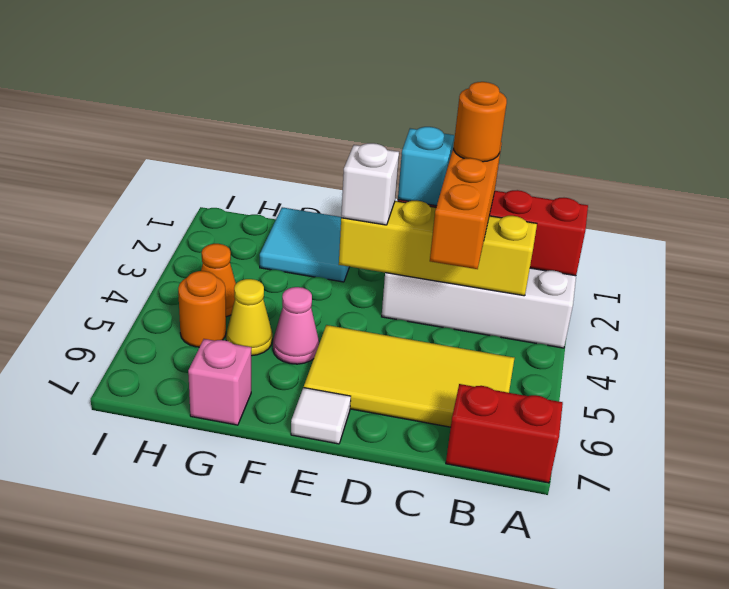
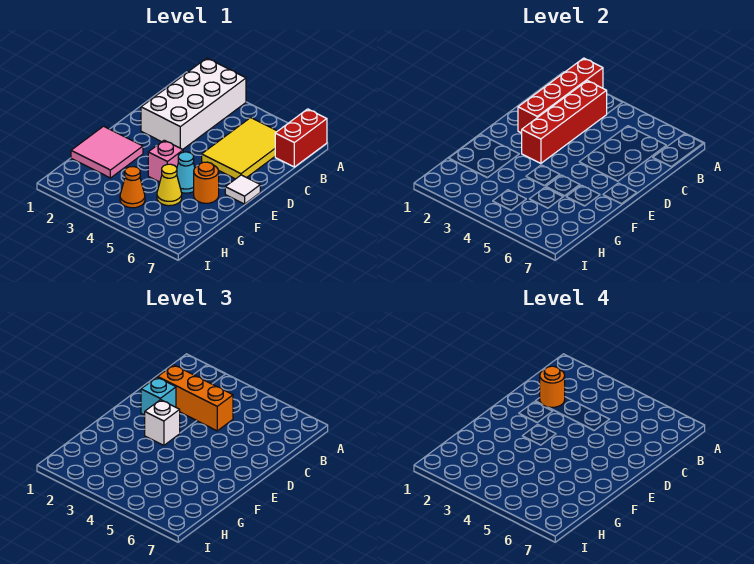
yellow brick B3:E3 level 2 -> red brick B3:E3 level 2
yellow tile B5:E6 level 1 -> yellow tile B5:D6 level 1
cyan tile F1:G2 level 1 -> pink tile F1:G2 level 1
pink cone F5 level 1 -> cyan cone F5 level 1
pink brick G7 level 1 -> pink brick F4 level 1
orange round brick H5 level 1 -> orange round brick F6 level 1

